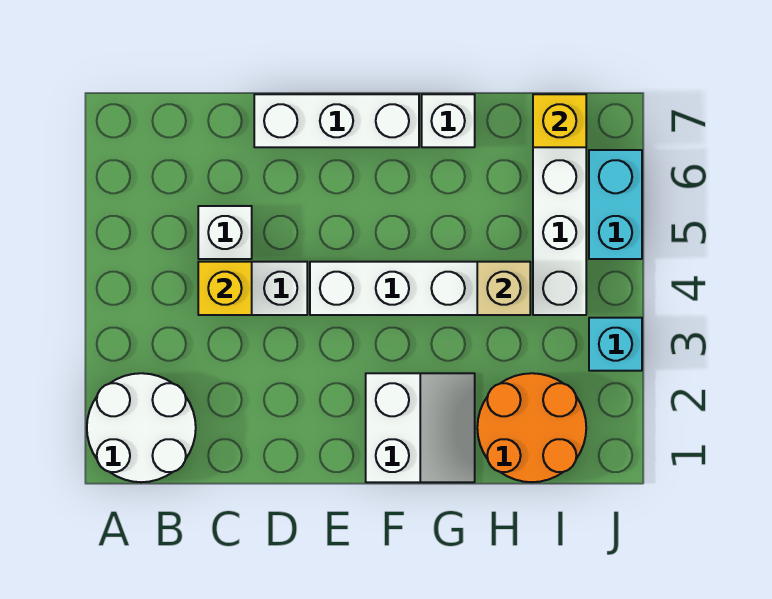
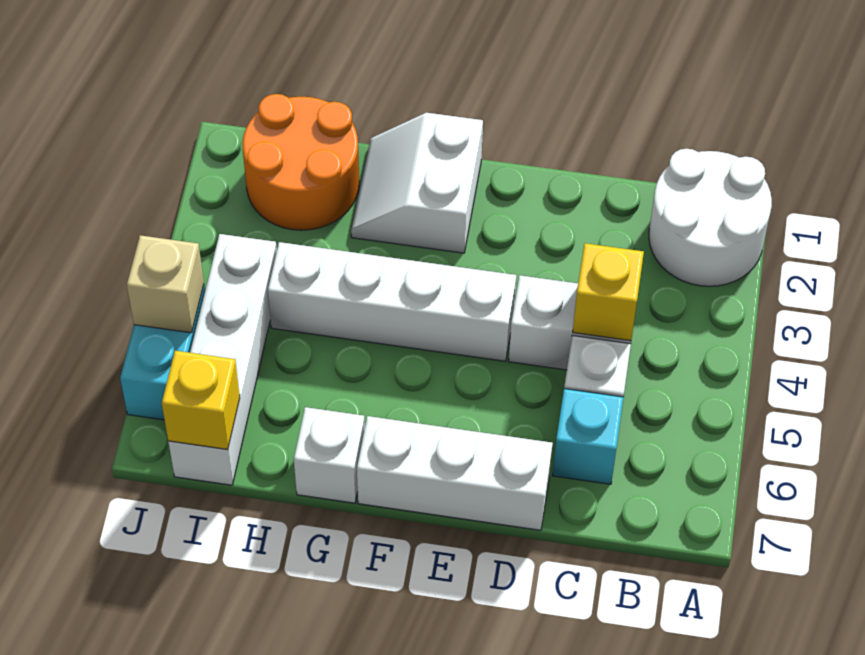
tan brick H4 level 2 -> tan brick J5 level 2
cyan brick J3 level 1 -> cyan brick C6 level 1

